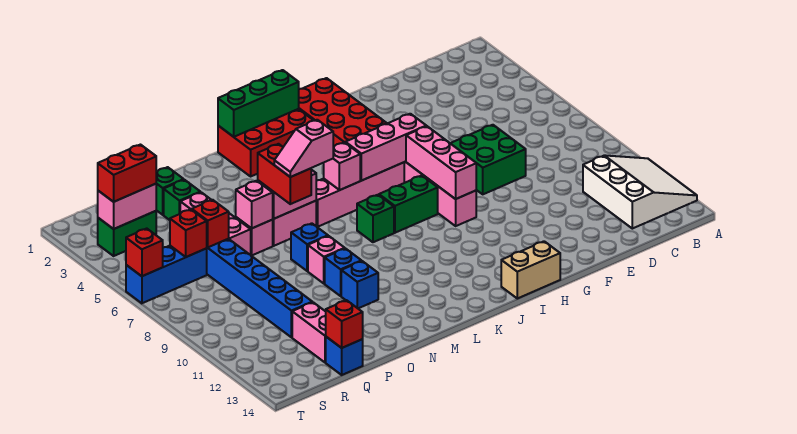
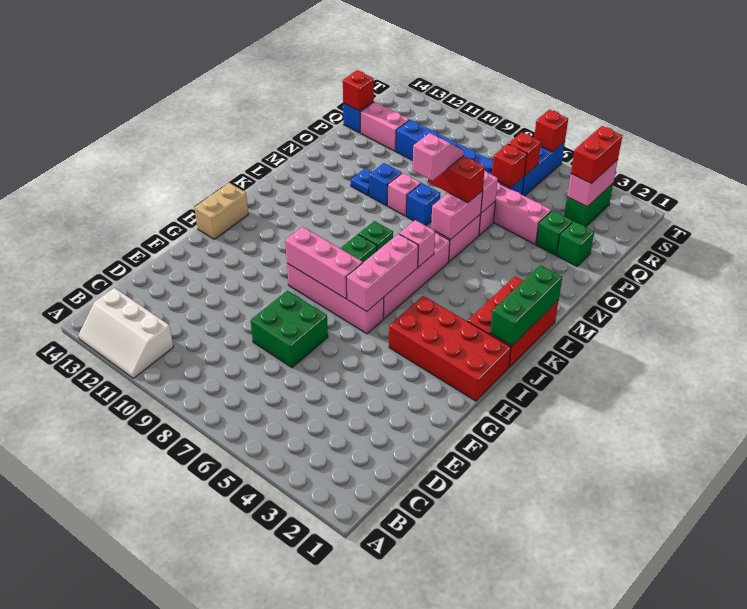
white slope A11:C13 level 1 top C -> white slope A11:B13 level 1 top B
blue brick N11 level 1 -> blue plate N11 level 1

